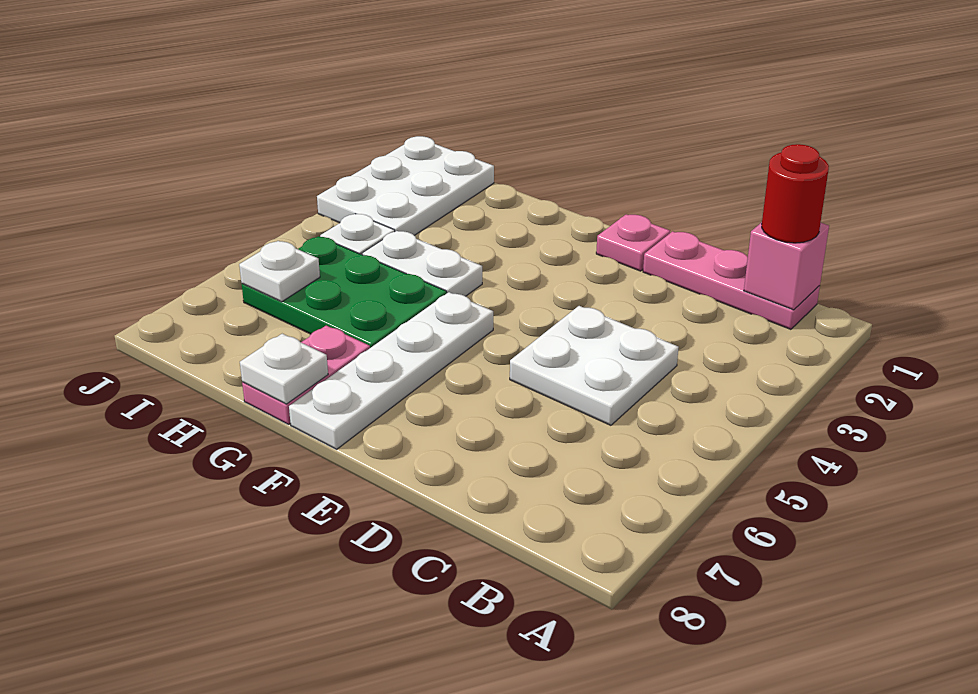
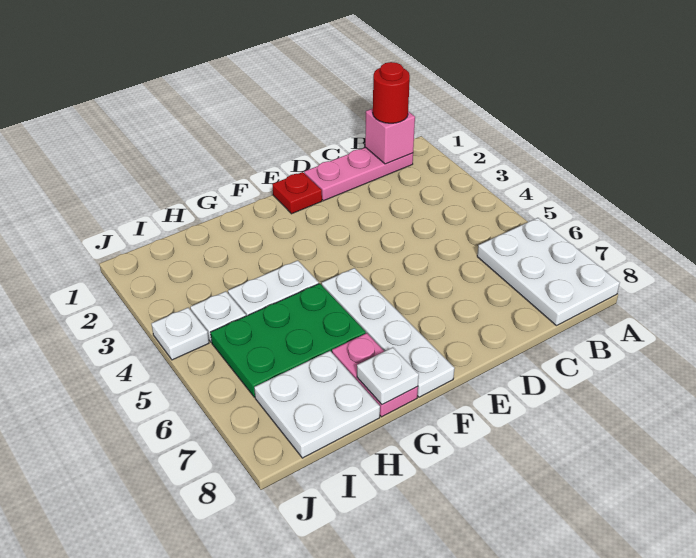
white plate C4:D5 level 1 -> white plate H7:I8 level 1
pink plate E1 level 1 -> red plate E1 level 1
white plate I1:J3 level 1 -> white plate A6:B8 level 1
white plate I6 level 2 -> white plate J4 level 1

